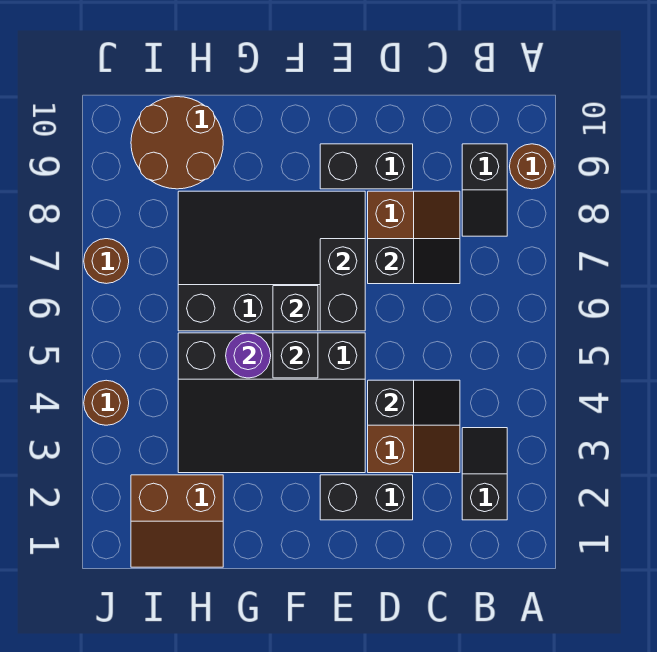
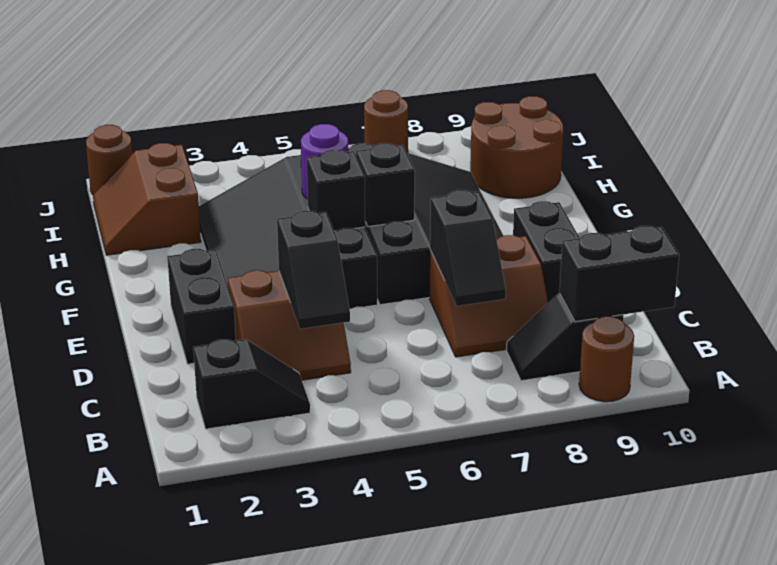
black brick E6:E7 level 2 -> black brick B9:B10 level 2
brown round brick J4 level 1 -> brown round brick J1 level 1

